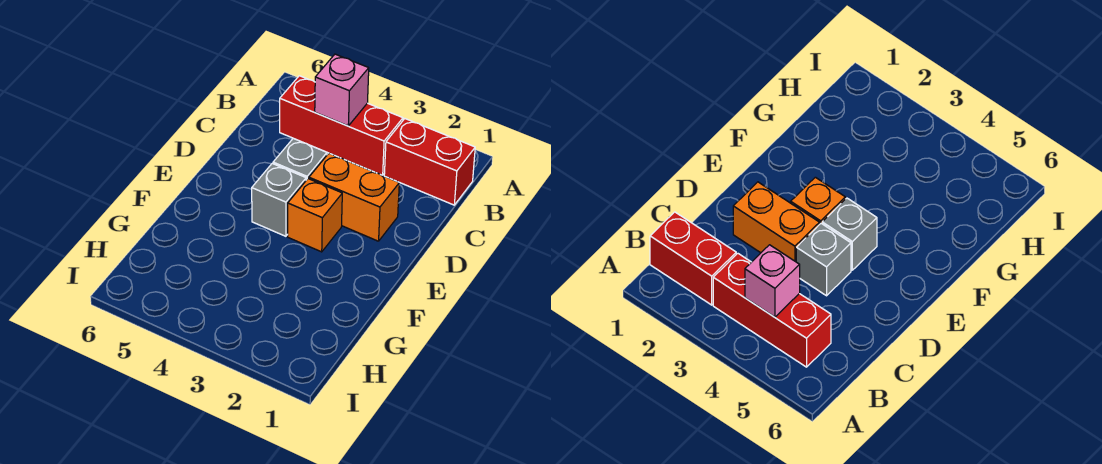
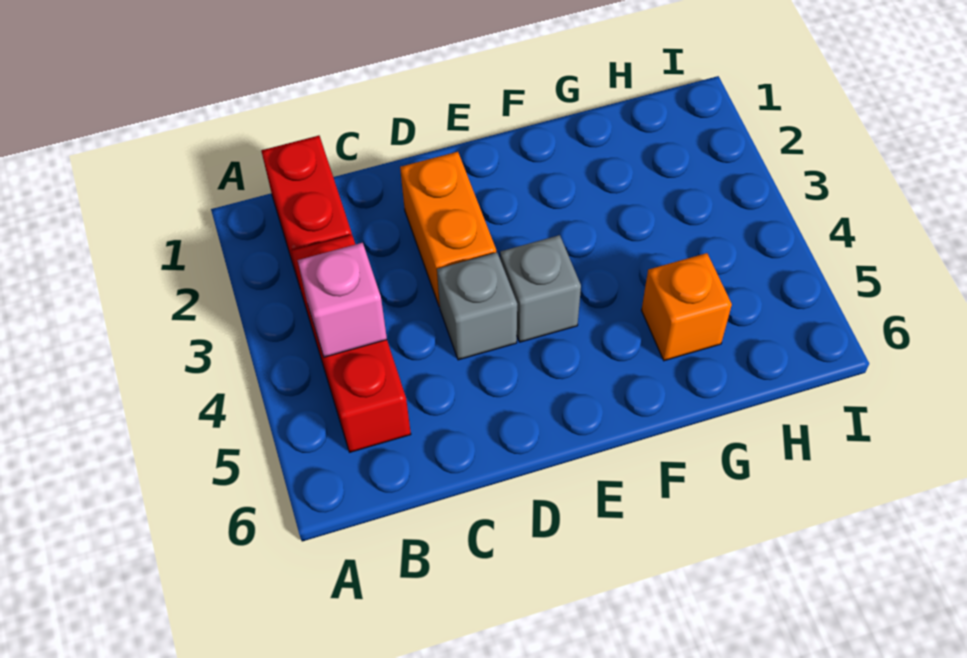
orange brick E3 level 1 -> orange brick G5 level 1

